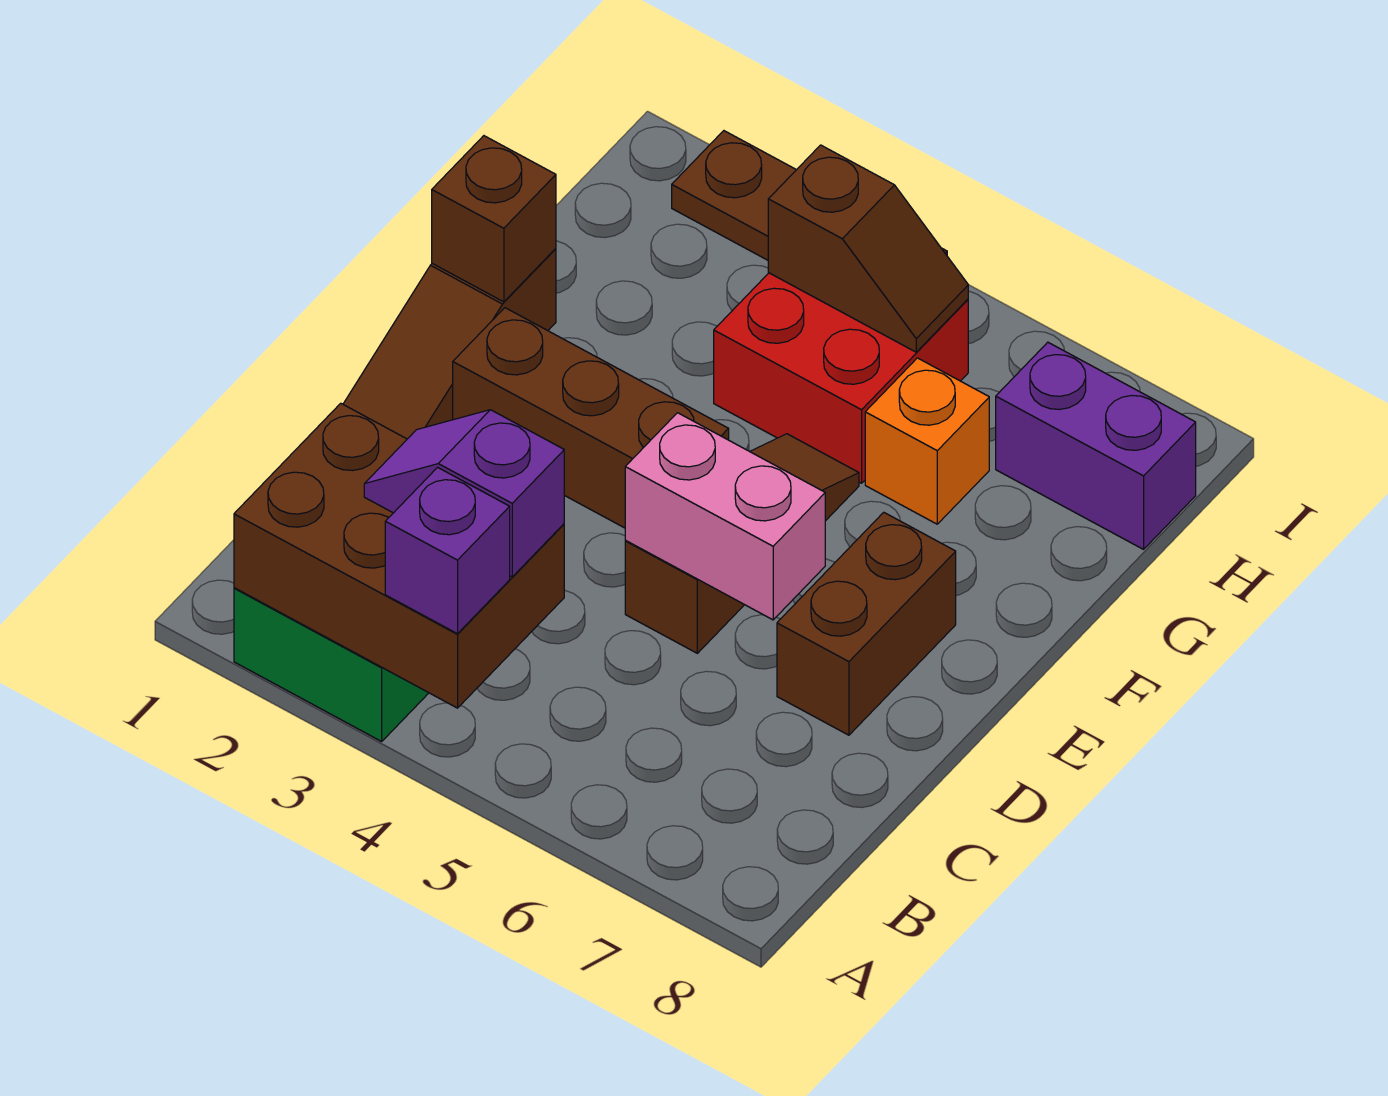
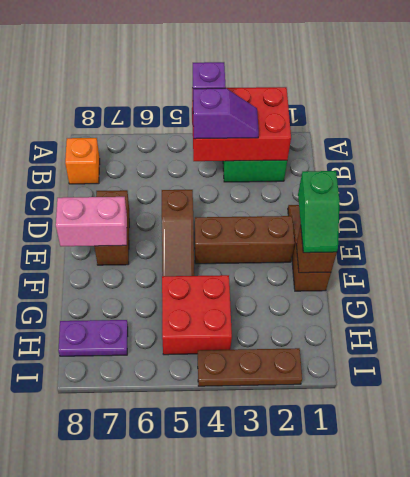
brown brick A2:B4 level 2 -> red brick A2:B4 level 2
pink brick D5:D6 level 2 -> pink brick E7:E8 level 2
none -> green slope E1:F1 level 3 top E
orange brick G6 level 1 -> orange brick B8 level 1
brown slope H4:H5 level 2 top 4 -> none
purple brick H7:H8 level 1 -> purple plate H7:H8 level 1

